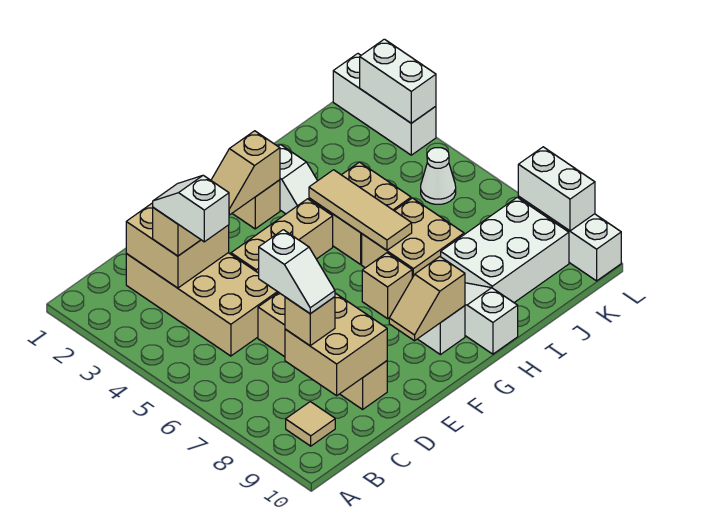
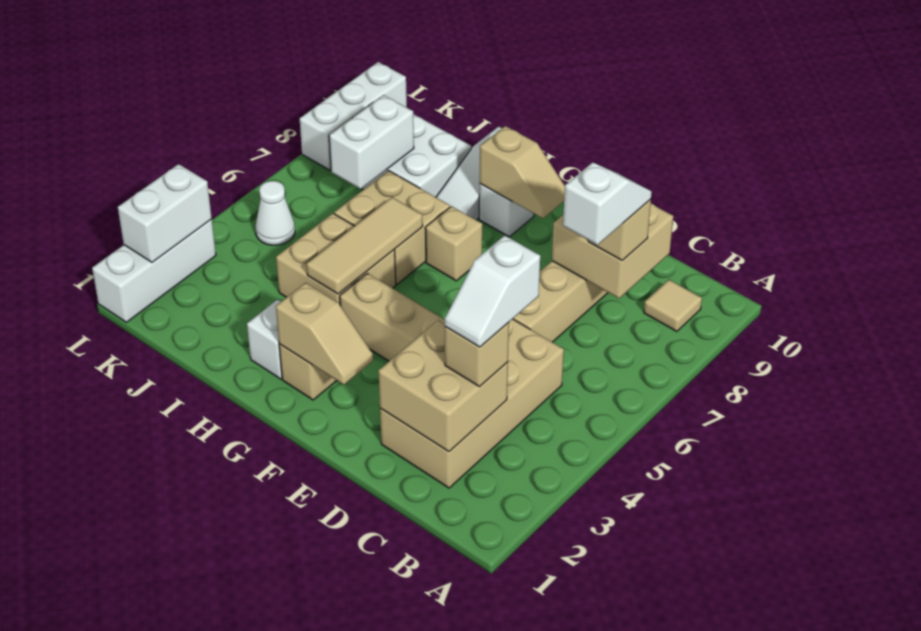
white brick L8:L9 level 2 -> white brick J7:J8 level 2

